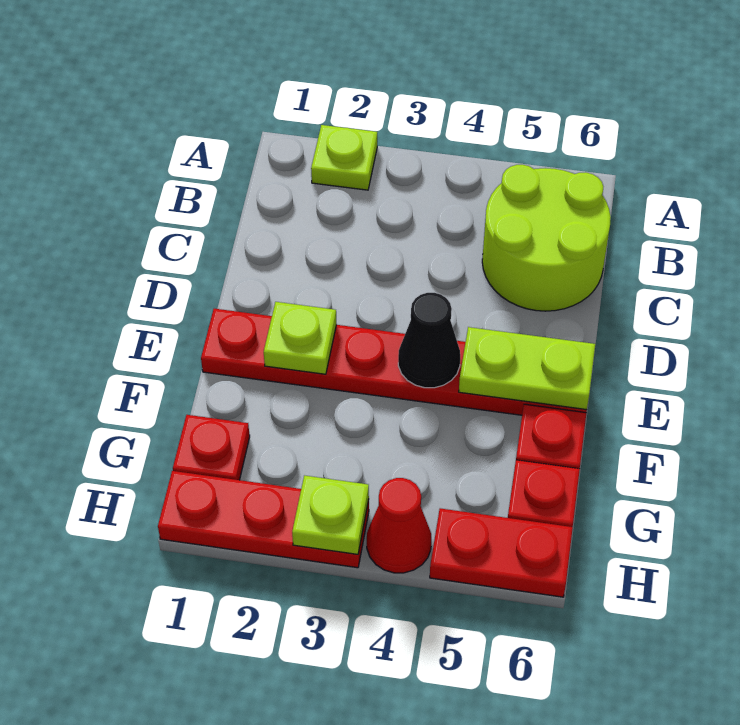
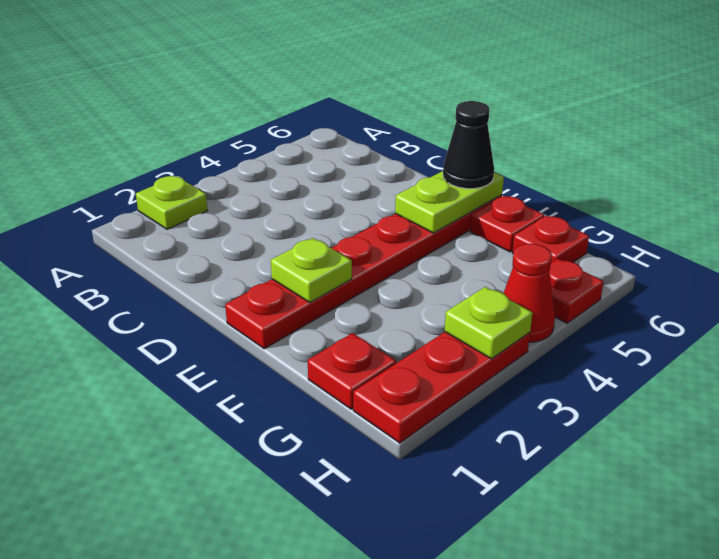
lime round brick B5:C6 level 1 -> none
black cone E4 level 2 -> black cone E6 level 3
red plate H5:H6 level 1 -> red plate H5 level 1

